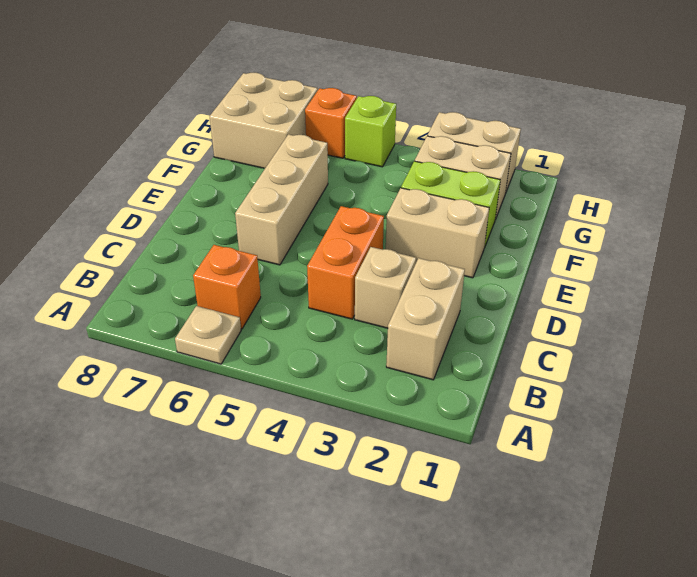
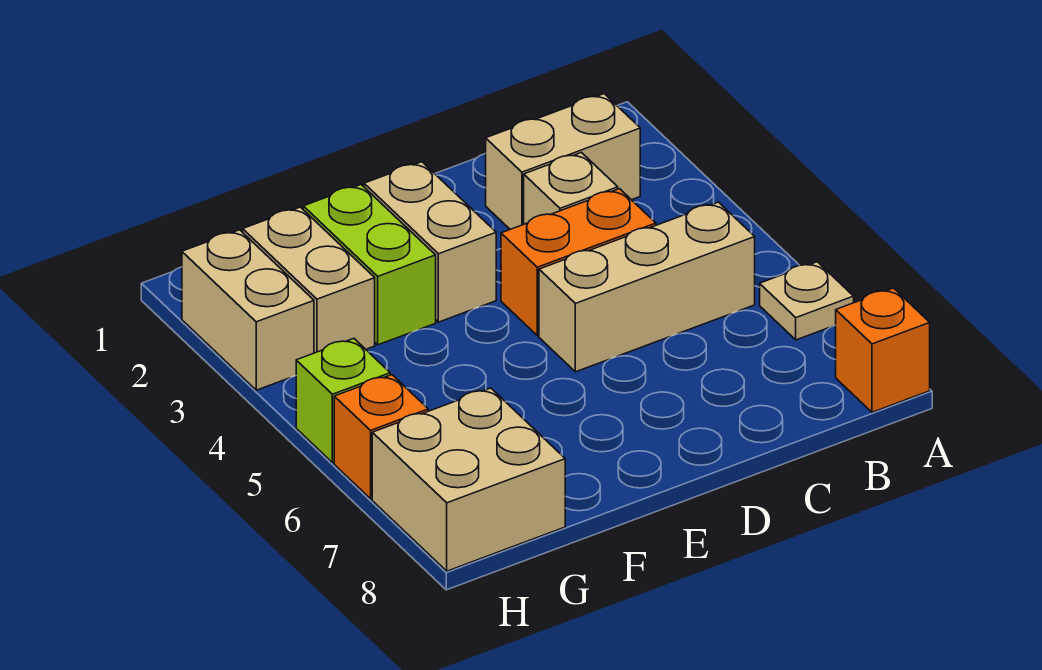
orange brick B6 level 1 -> orange brick A8 level 1
tan brick D6:F6 level 1 -> tan brick B5:D5 level 1

